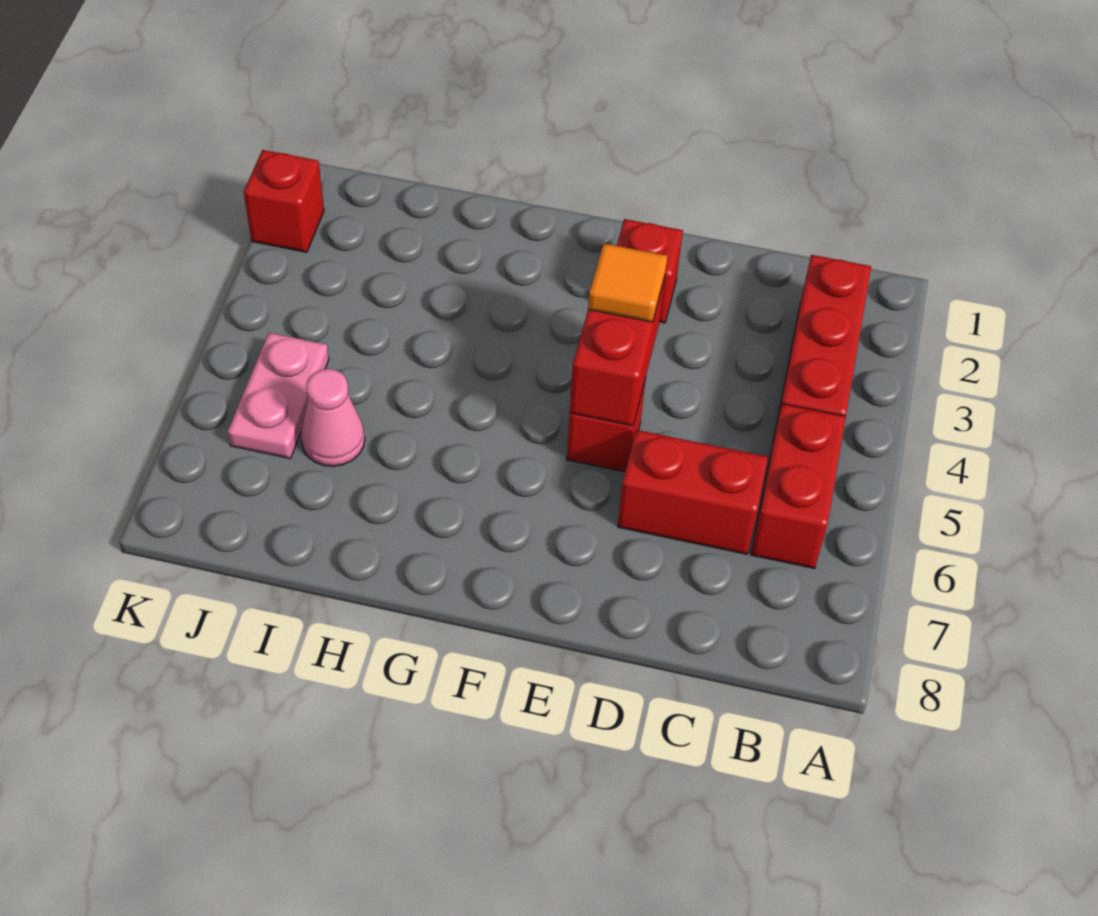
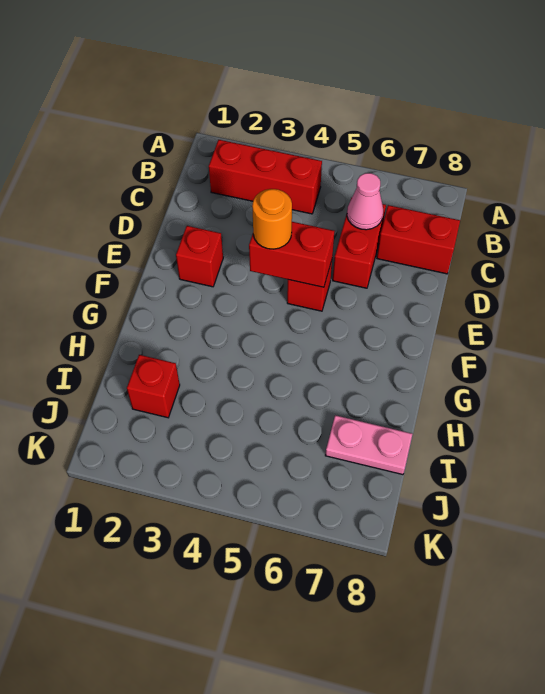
red brick B5:B6 level 1 -> red brick C7:C8 level 1
orange tile E4 level 3 -> orange round brick E4 level 3
pink cone I6 level 1 -> pink cone C6 level 2
pink plate J5:J6 level 1 -> pink plate I7:I8 level 1
red brick K2 level 1 -> red brick I2 level 1

